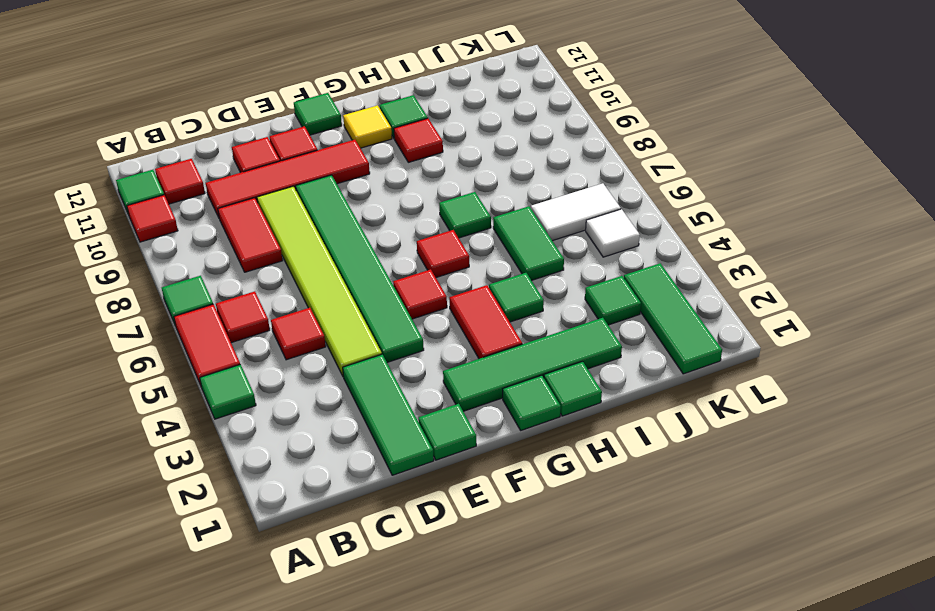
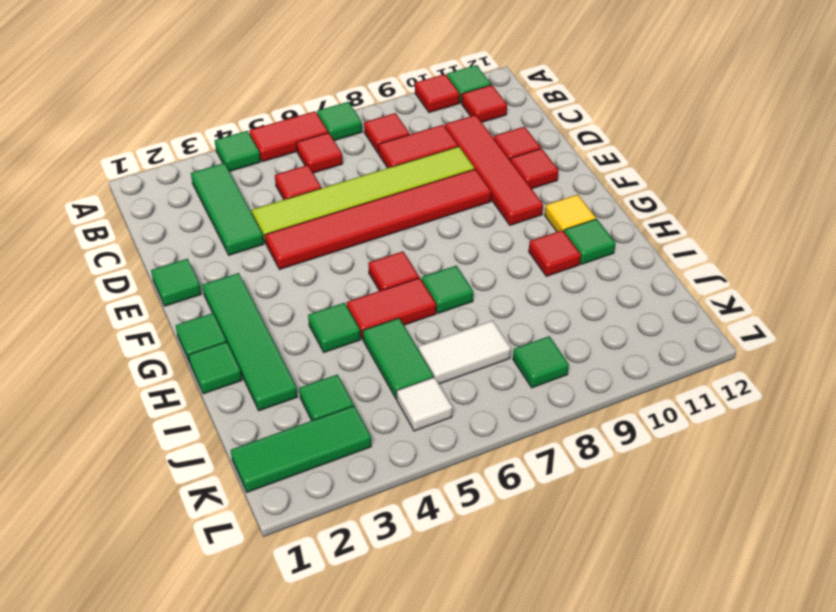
green tile D1:D3 level 1 -> green tile B3:D3 level 1
green tile E4:E9 level 1 -> red tile E4:E9 level 1
red tile F5 level 1 -> red tile B8 level 1
green tile F12 level 1 -> green tile K8 level 1
red tile G3:G4 level 1 -> red tile H5:H6 level 1
green tile I5:I6 level 1 -> green tile I5:J5 level 1
white tile J6:K6 level 1 -> white tile J6:J7 level 1

